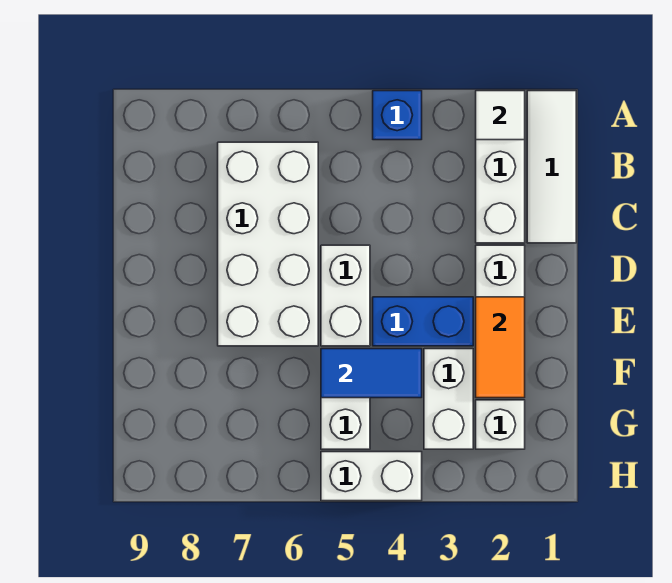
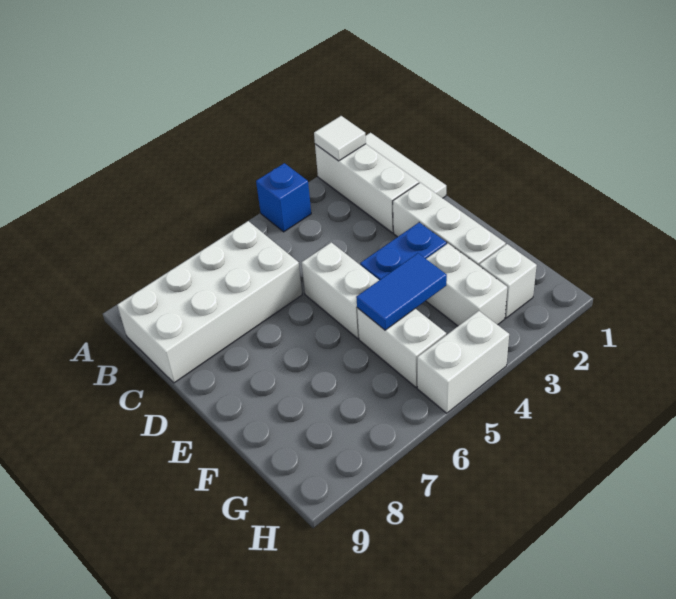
white brick B6:E7 level 1 -> white brick B6:C9 level 1
orange tile E2:F2 level 2 -> none

